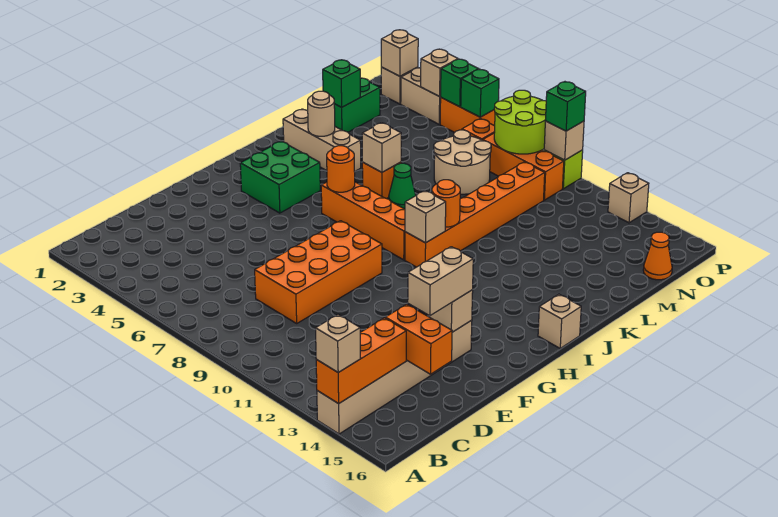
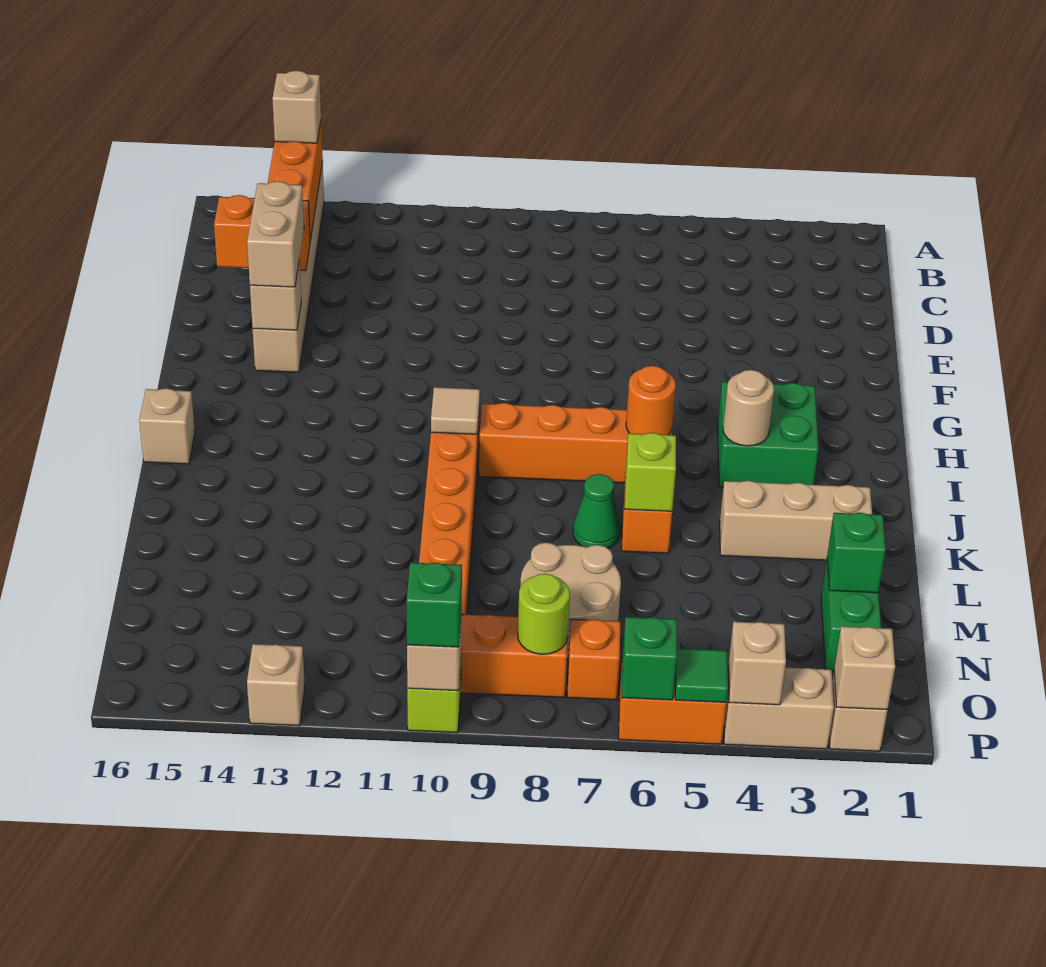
orange brick D8:G9 level 1 -> none
tan brick I10 level 2 -> tan tile I10 level 2
orange round brick J10 level 2 -> none
tan round brick K3 level 2 -> tan round brick I4 level 2
tan brick K6 level 2 -> lime brick K6 level 2
orange cone N16 level 1 -> none
lime round brick O8:P9 level 2 -> lime round brick O8 level 2
green brick P5 level 2 -> green tile P5 level 2

